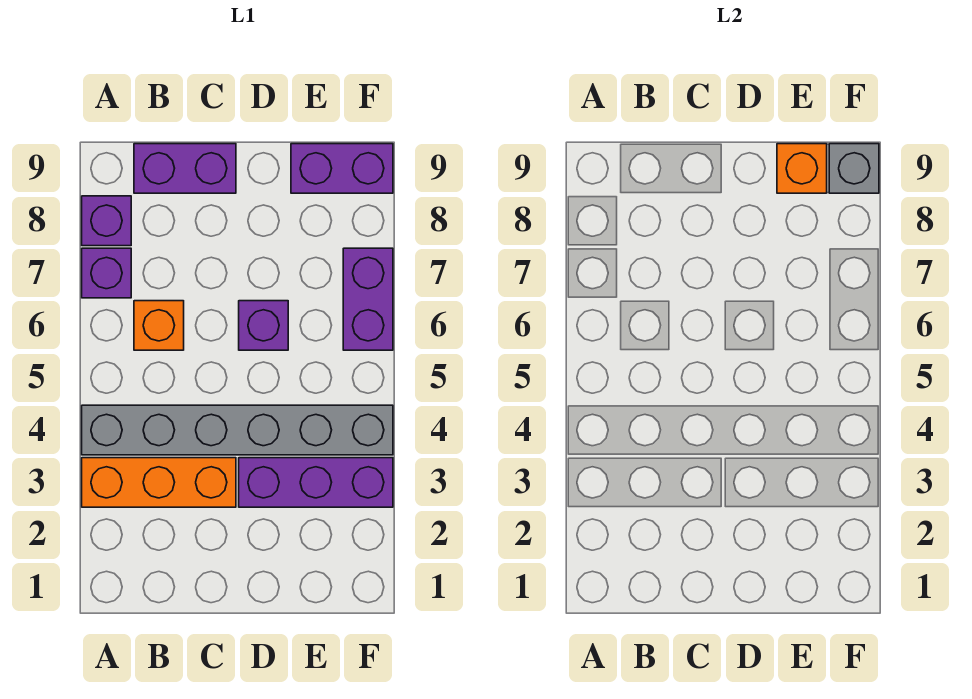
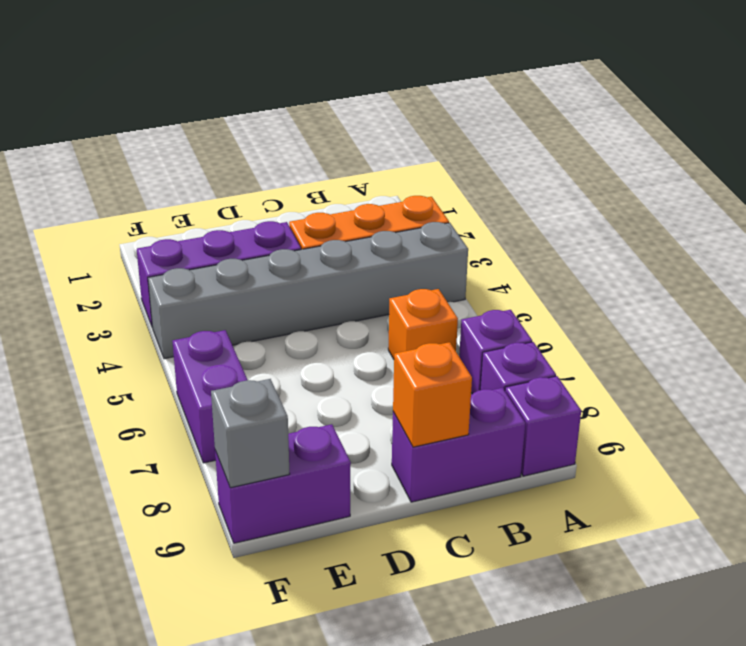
purple brick D6 level 1 -> purple brick A9 level 1
orange brick E9 level 2 -> orange brick C9 level 2

